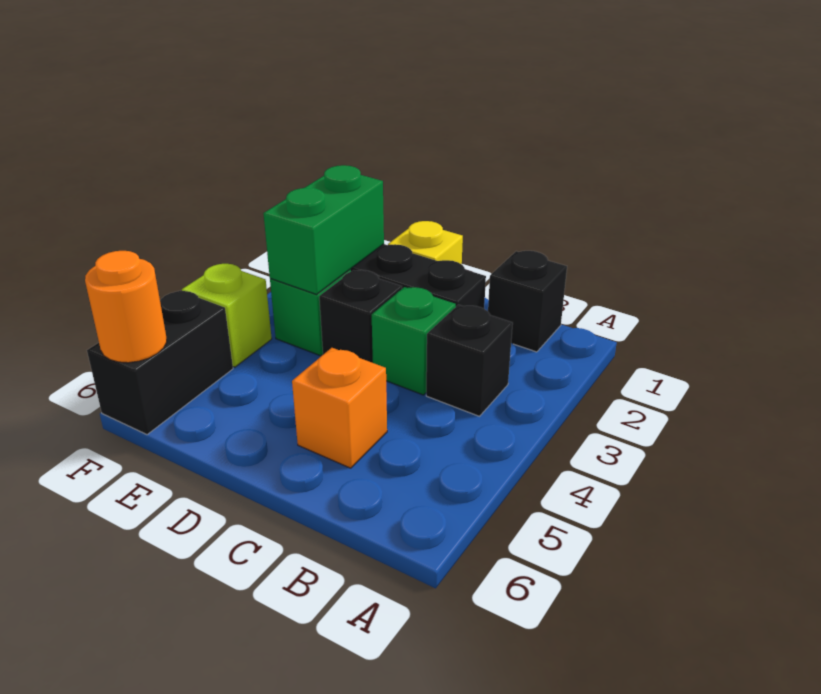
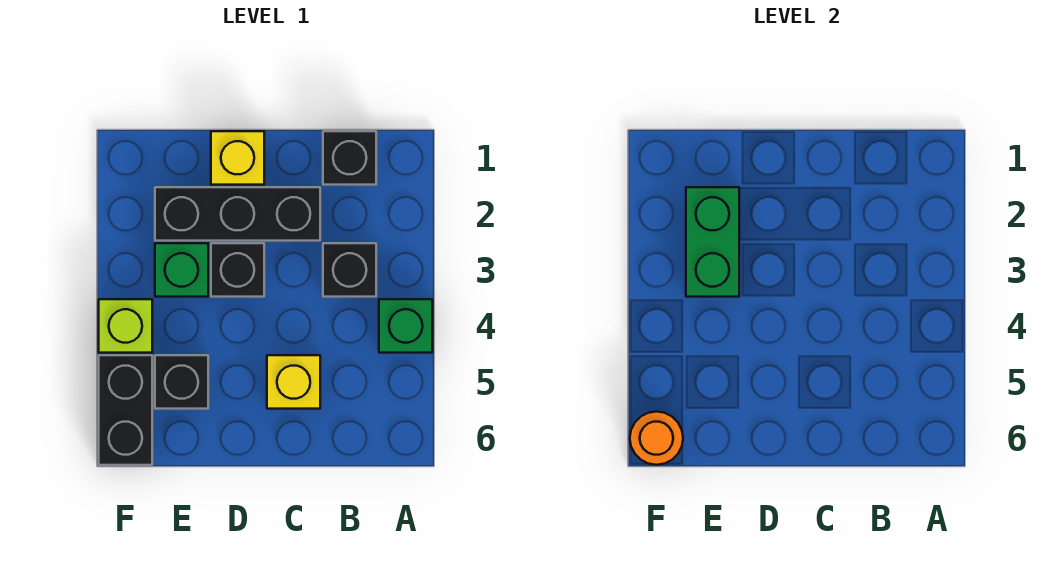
green brick C3 level 1 -> green brick A4 level 1
orange brick C5 level 1 -> yellow brick C5 level 1
none -> black brick E5 level 1

